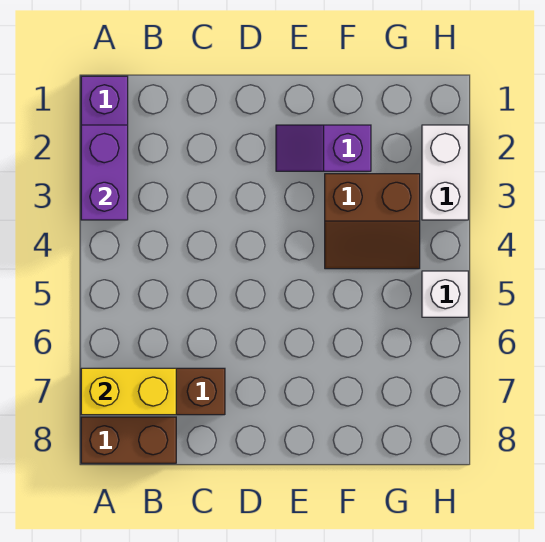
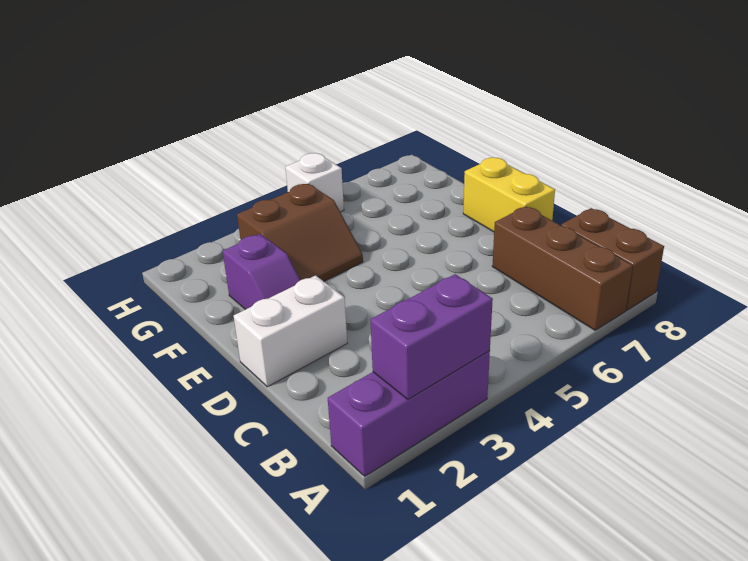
yellow brick A7:B7 level 2 -> yellow brick D8:E8 level 1
brown slope F3:G4 level 1 top 3 -> brown slope F3:G4 level 1 top G
white brick H2:H3 level 1 -> white brick D1:D2 level 1

